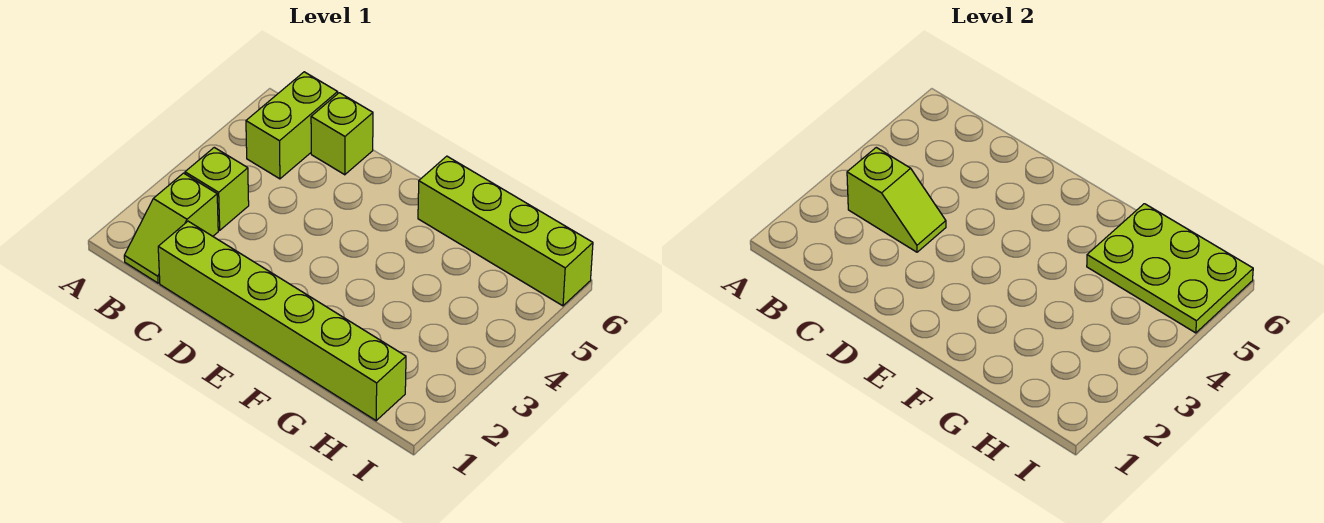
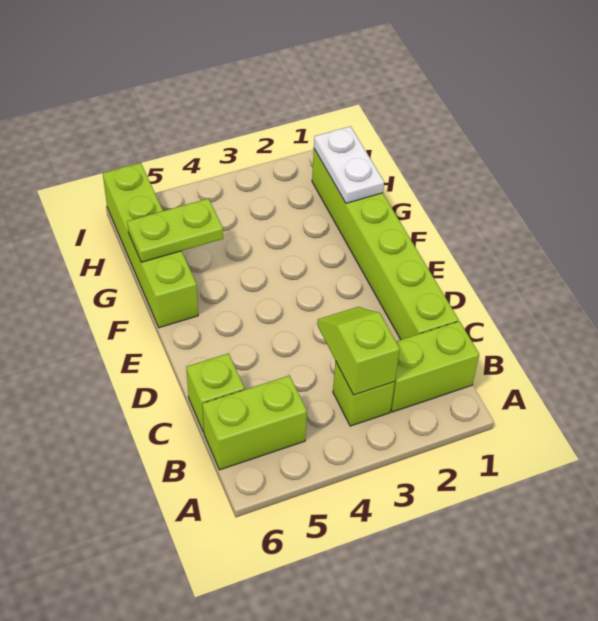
lime slope B1:B2 level 1 top 2 -> lime brick B1:B2 level 1
none -> white plate G1:H1 level 2
lime plate G5:I6 level 2 -> lime plate G5:G6 level 2

